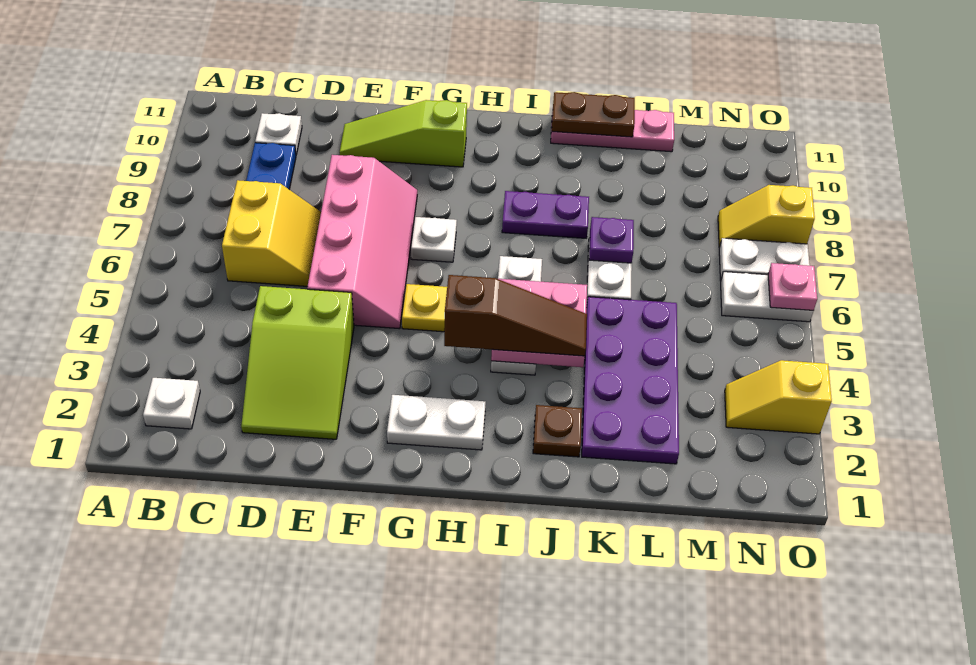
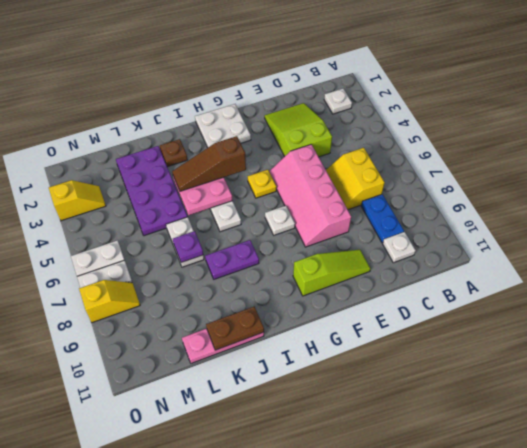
white plate G2:H2 level 1 -> white plate G1:H2 level 1
pink plate O6 level 2 -> none

